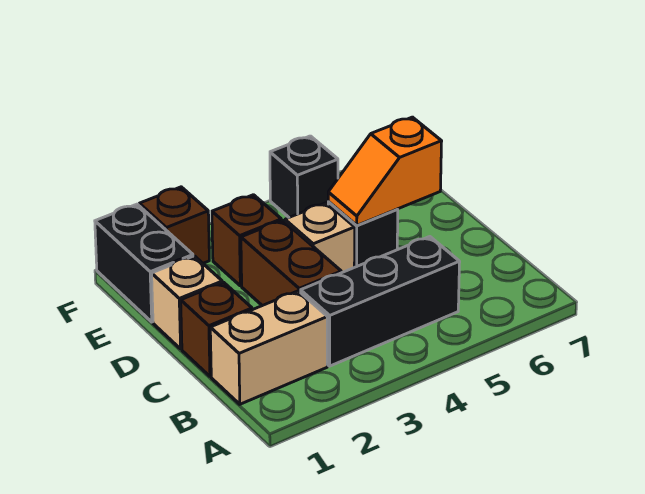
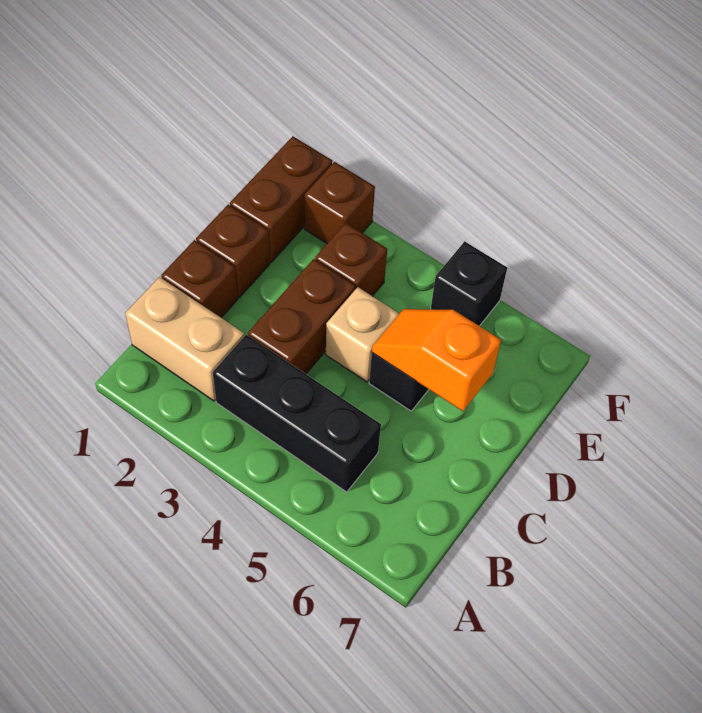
tan brick D1 level 1 -> brown brick D1 level 1
black brick E1:F1 level 1 -> brown brick E1:F1 level 1

